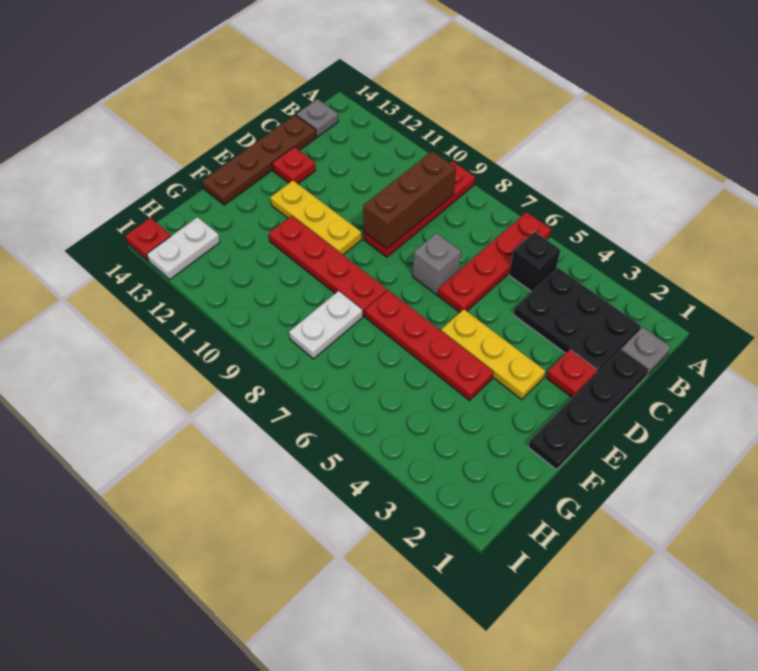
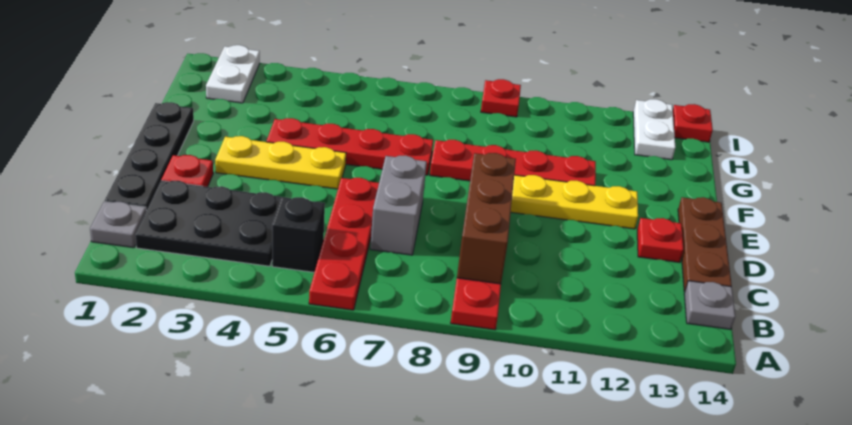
brown plate C14:F14 level 1 -> brown plate C14:E14 level 1
grey brick D7 level 1 -> grey brick C7:D7 level 1
white plate G8:H8 level 1 -> white plate H2:I2 level 1
none -> red plate I9 level 1

